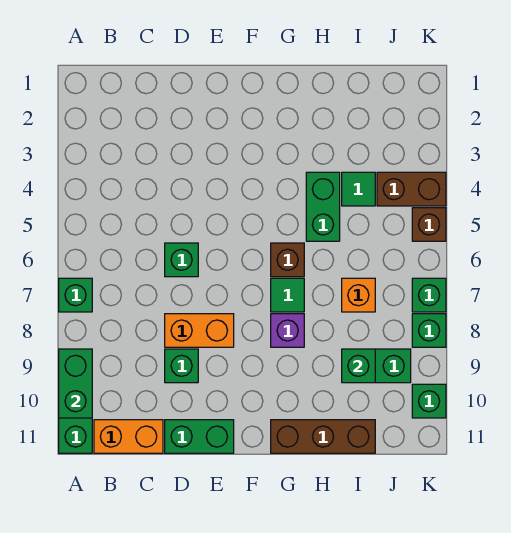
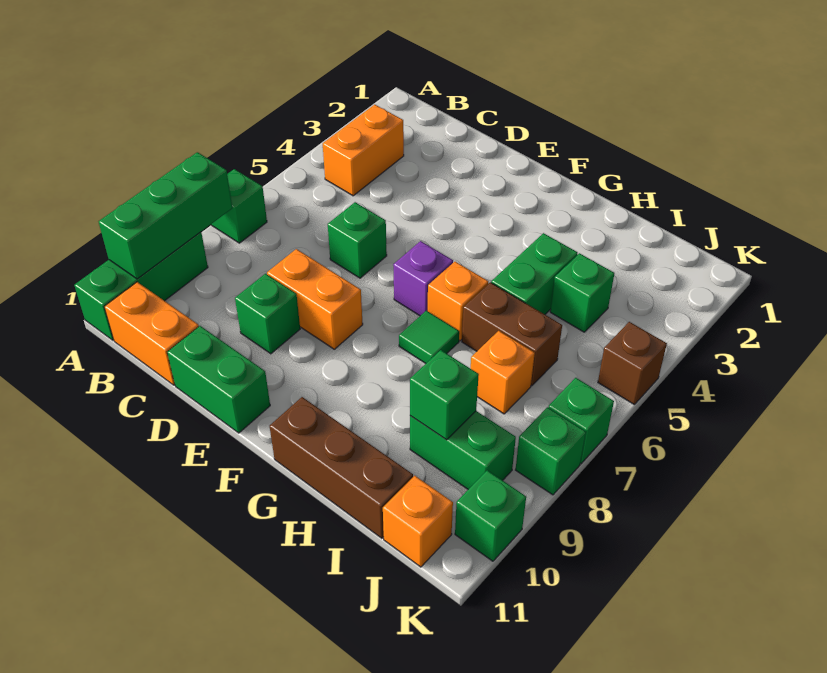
green brick A9:A10 level 2 -> green brick A8:A10 level 2
none -> orange brick B3:B4 level 1
brown brick G6 level 1 -> orange brick G6 level 1
purple brick G8 level 1 -> purple brick F6 level 1
green tile I4 level 1 -> green brick I4 level 1
brown brick J4:K4 level 1 -> brown brick H6:I6 level 1
none -> orange brick J11 level 1

